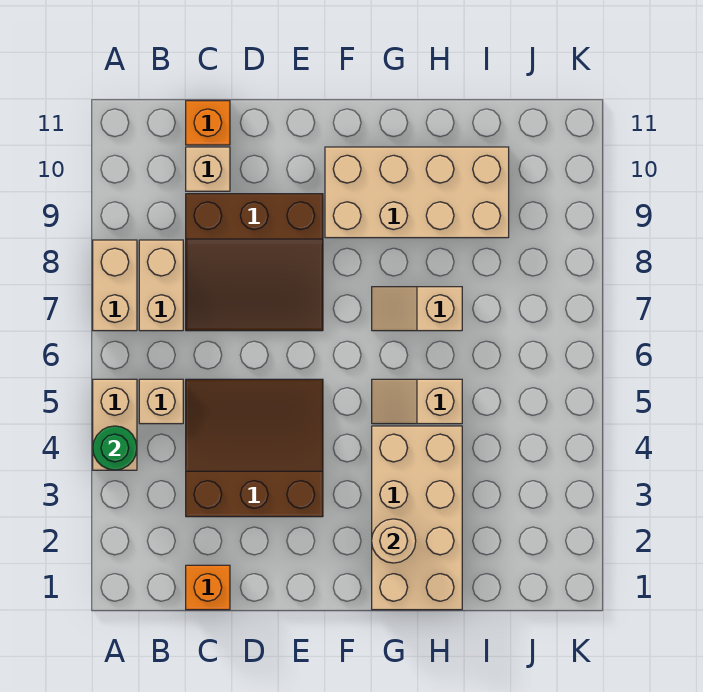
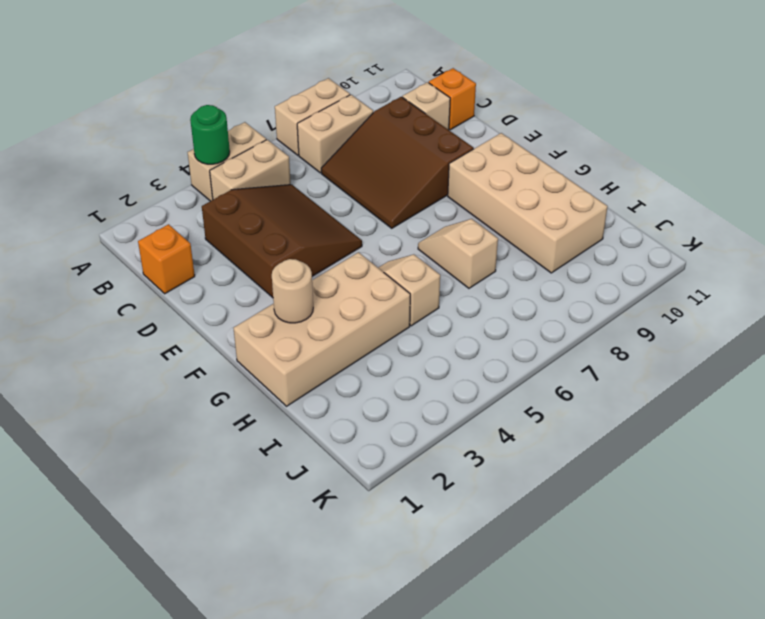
tan brick B5 level 1 -> tan brick B4:B5 level 1

